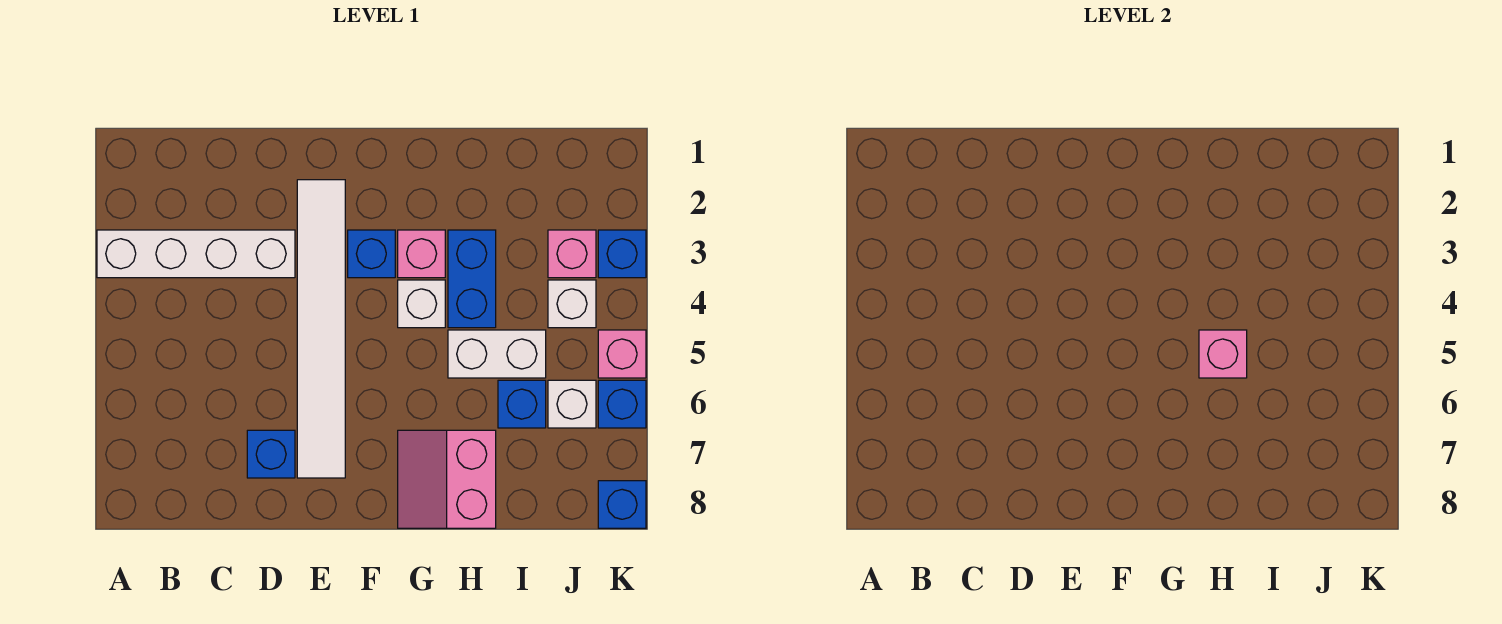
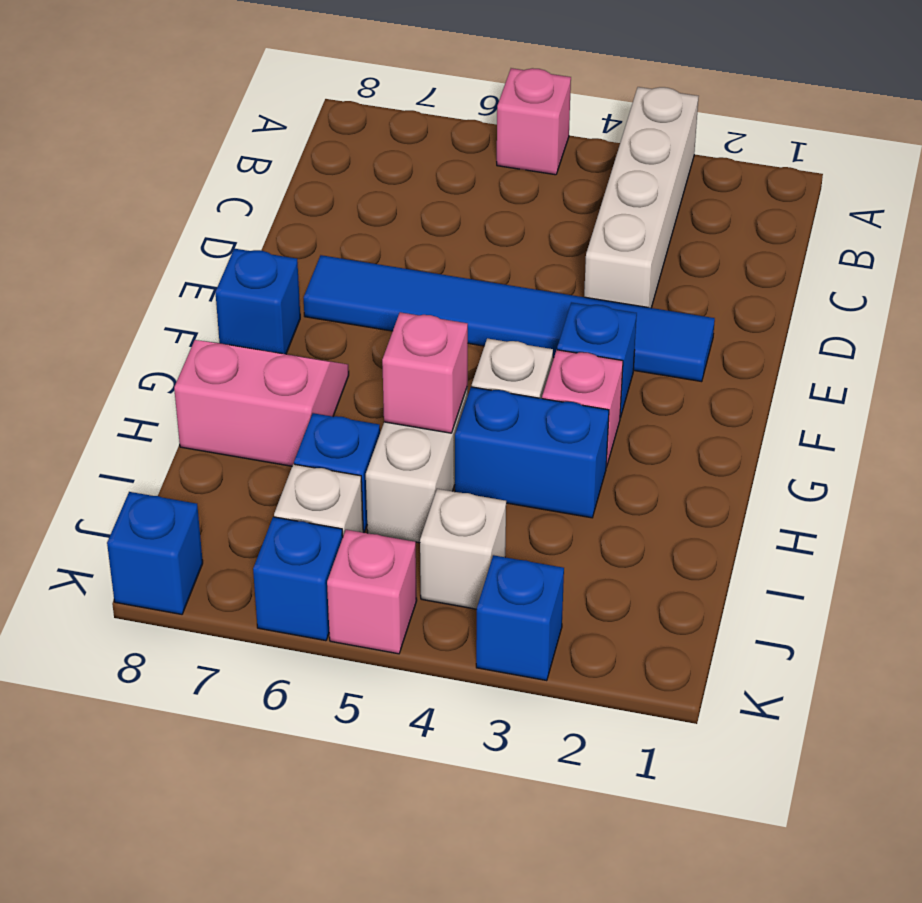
blue brick D7 level 1 -> blue brick F8 level 1
white tile E2:E7 level 1 -> blue tile E2:E7 level 1
pink brick J3 level 1 -> pink brick A5 level 1

